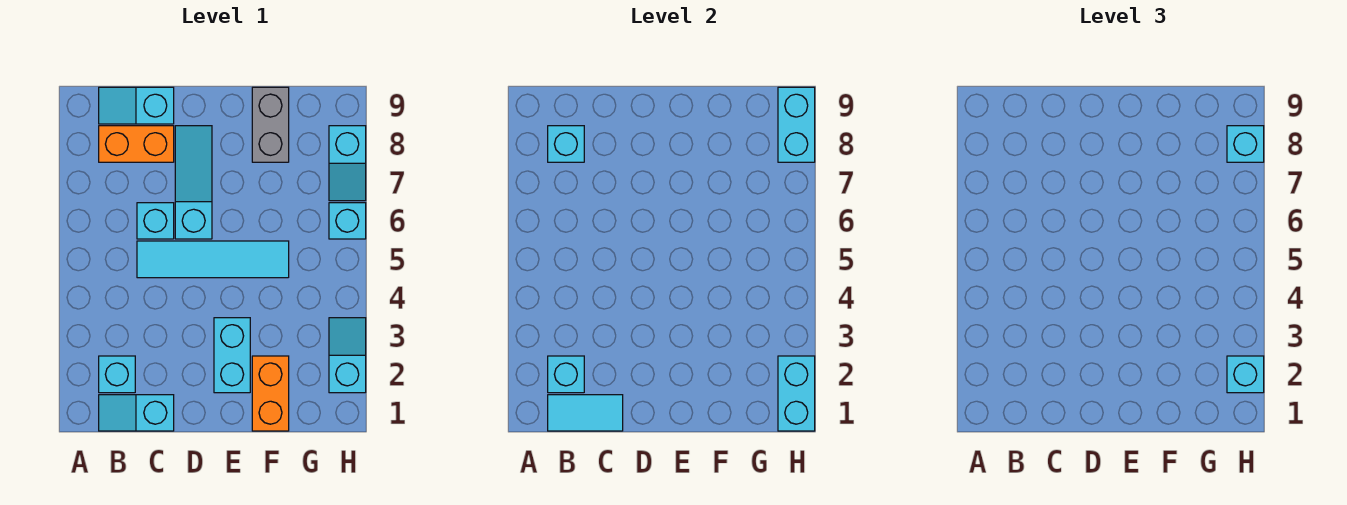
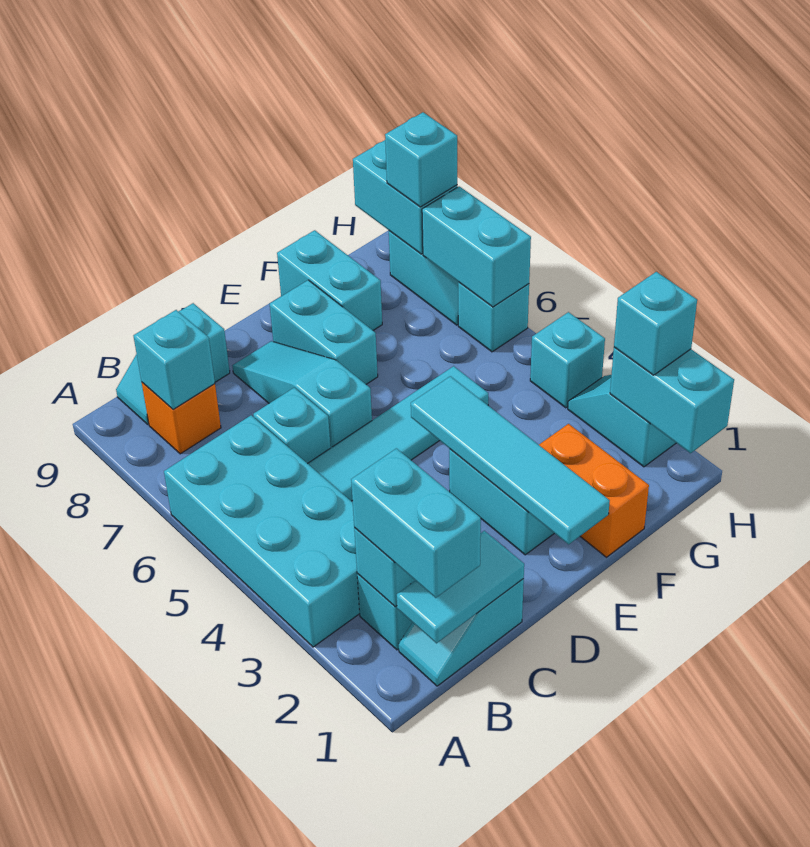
none -> cyan brick A3:B6 level 1
none -> cyan brick B1:B2 level 3
orange brick B8:C8 level 1 -> orange brick B8 level 1
none -> cyan tile E1:E4 level 2
none -> cyan brick E7:E8 level 1
grey brick F8:F9 level 1 -> cyan brick F8:F9 level 1
none -> cyan brick H4 level 1
none -> cyan brick H6:H7 level 2

